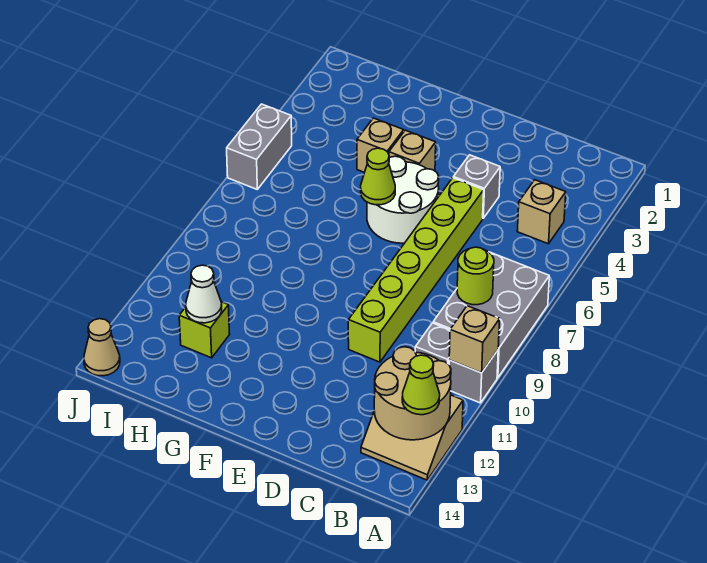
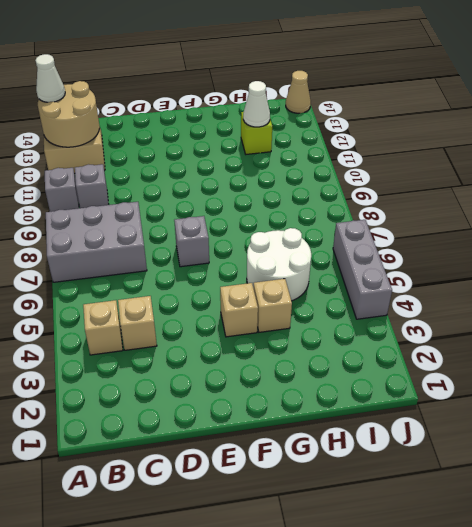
grey brick A7:B9 level 1 -> grey brick A7:C8 level 1
tan brick A10 level 2 -> tan brick C4 level 1
lime cone A13 level 3 -> white cone A13 level 3
lime round brick B8 level 2 -> none
grey brick D4 level 1 -> grey brick E7 level 1
lime brick D5:D10 level 1 -> none
white round brick E5:F6 level 1 -> white round brick G5:H6 level 1
lime cone F6 level 2 -> none
grey brick J5:J6 level 1 -> grey brick J4:J6 level 1

